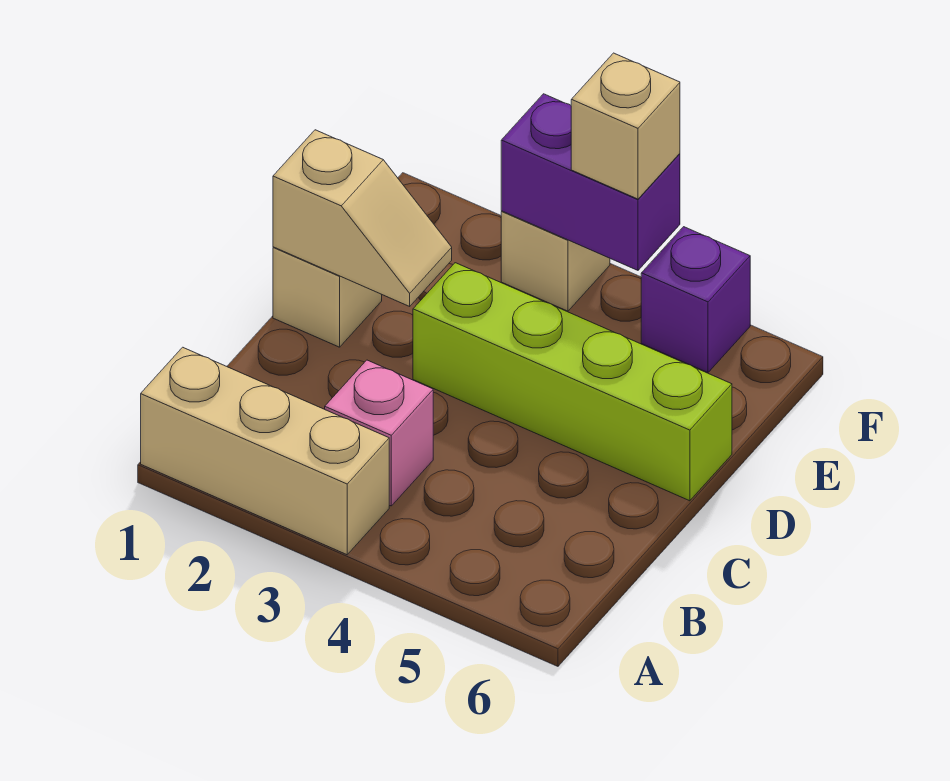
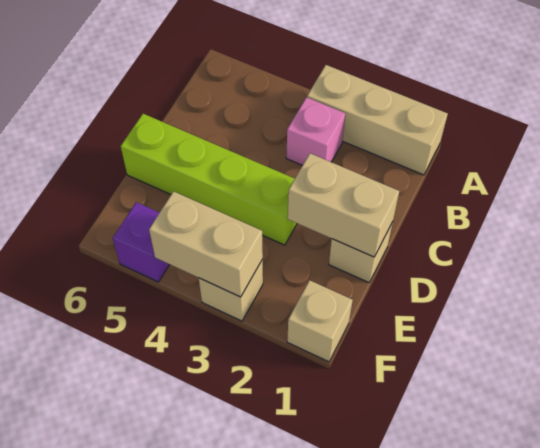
tan slope D1:D2 level 2 top 1 -> tan brick D1:D2 level 2
purple brick F3:F4 level 2 -> tan brick F3:F4 level 2
tan brick F4 level 3 -> tan brick F1 level 1

